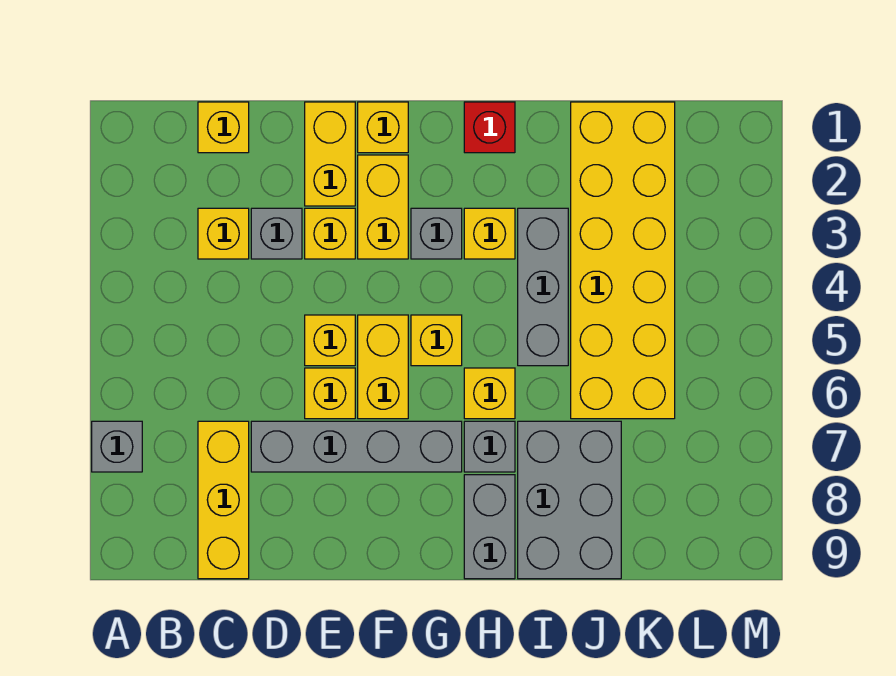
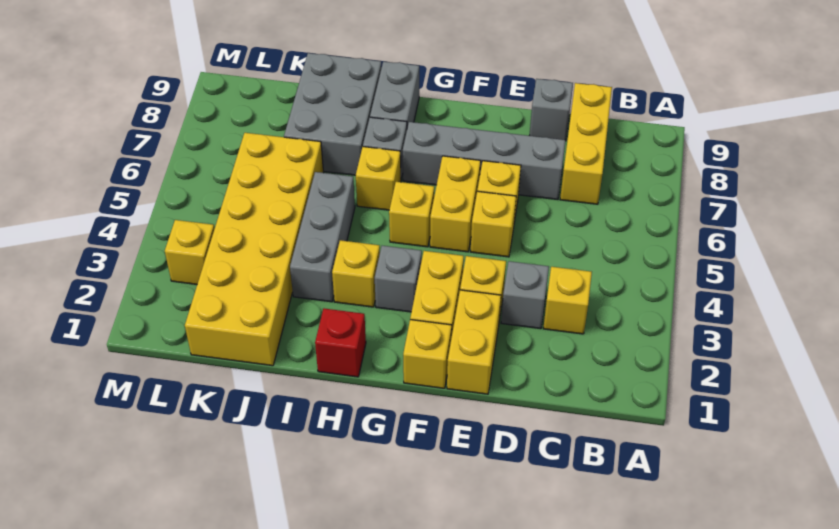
grey brick A7 level 1 -> grey brick D9 level 1
yellow brick C1 level 1 -> yellow brick L3 level 1

